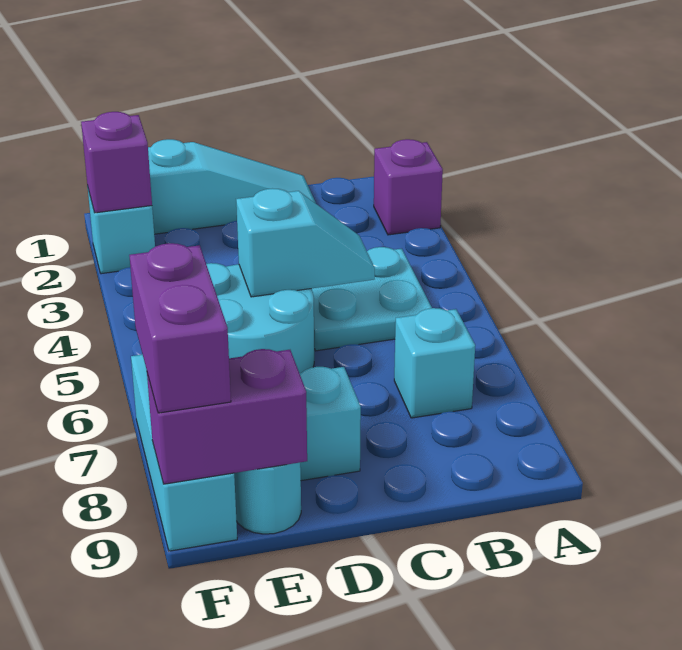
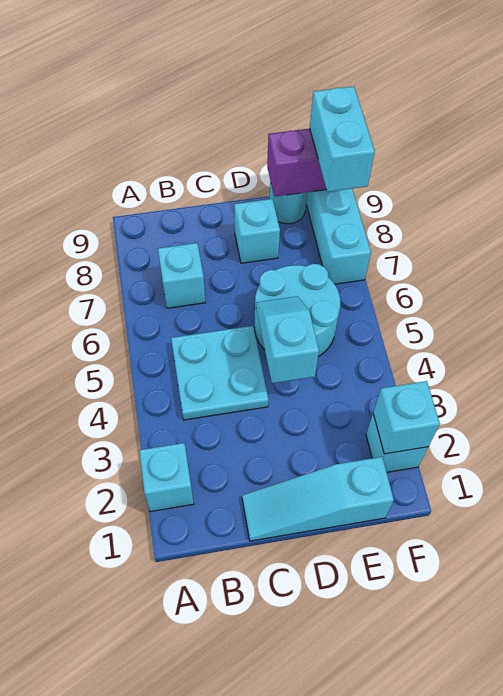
purple brick A2 level 1 -> cyan brick A2 level 1
cyan slope C5:D5 level 2 top D -> cyan slope D4:D5 level 2 top 4
purple brick F2 level 2 -> cyan brick F2 level 2
purple brick F8:F9 level 3 -> cyan brick F8:F9 level 3

